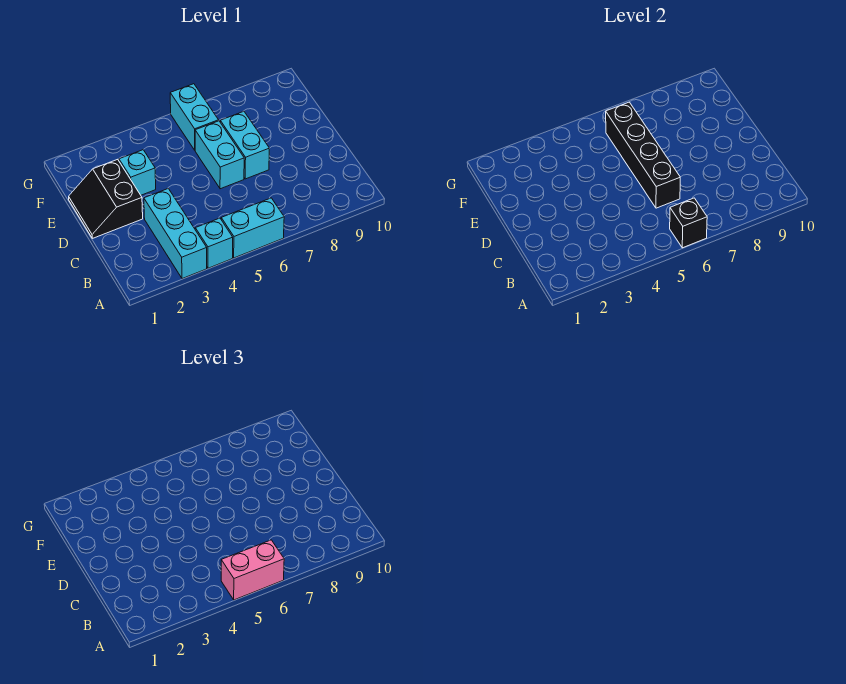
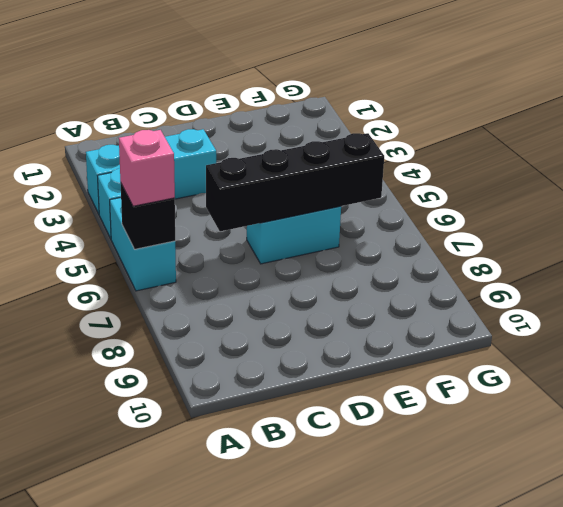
pink brick A5:A6 level 3 -> pink brick A6 level 3
black slope D1:E2 level 1 top 2 -> none
cyan brick D7:E7 level 1 -> none
cyan brick E3 level 1 -> none
cyan brick F6:G6 level 1 -> none

